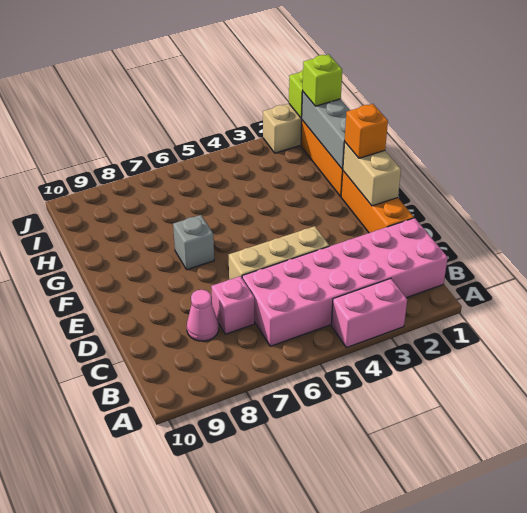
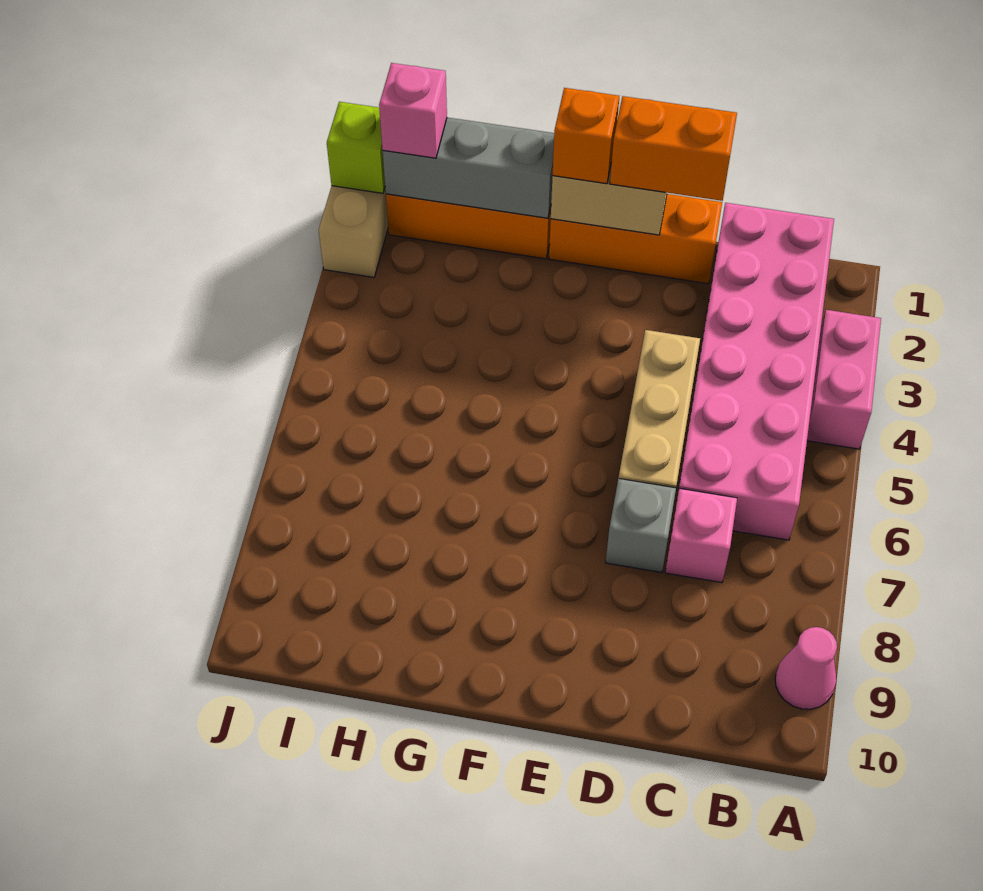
pink cone C8 level 1 -> pink cone A9 level 1
none -> orange brick D1:E1 level 3
grey brick F7 level 1 -> grey brick D7 level 1
lime brick I1 level 3 -> pink brick I1 level 3

